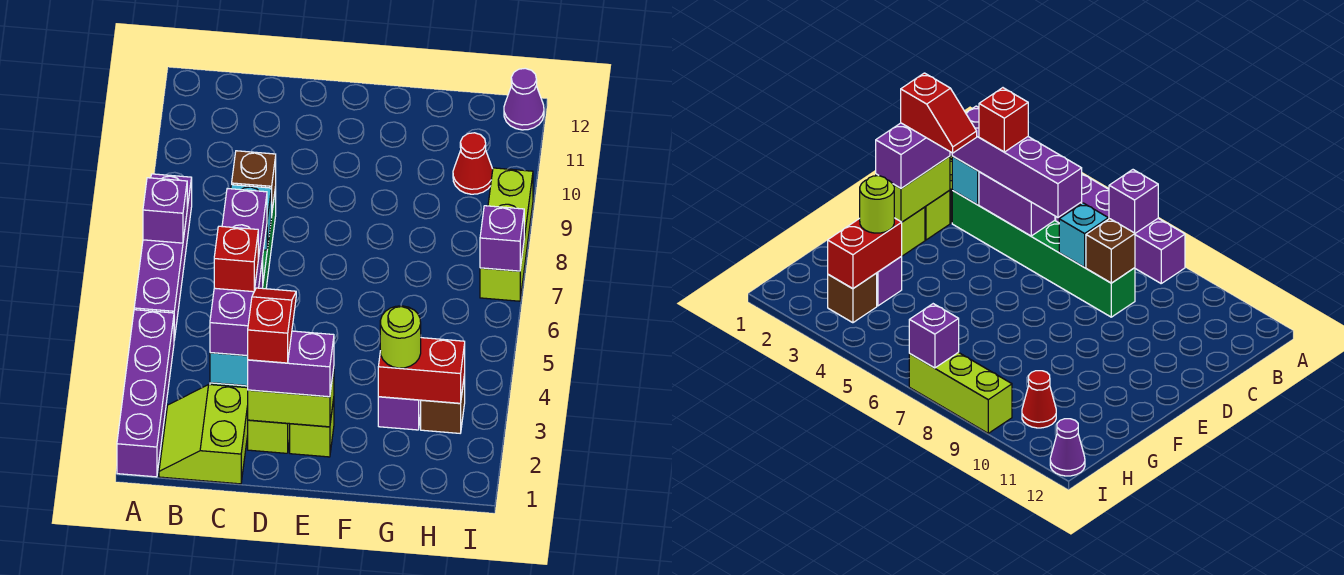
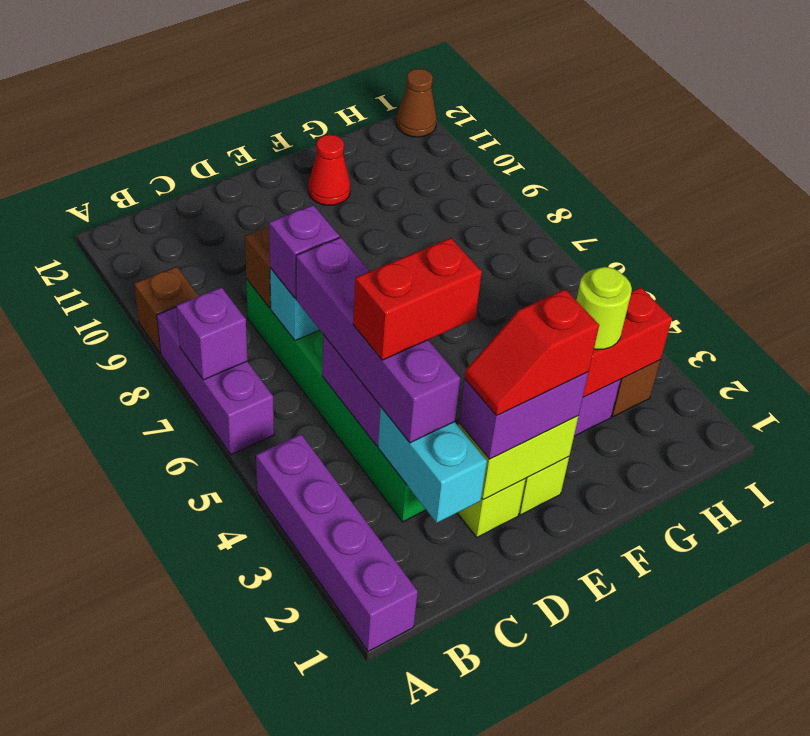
purple brick A5:A8 level 1 -> purple brick A6:A8 level 1
none -> brown brick A9 level 1
lime slope B1:C2 level 1 top C -> none
cyan brick C3 level 2 -> cyan brick C2:C3 level 2
red brick C4 level 4 -> red brick C4:D4 level 4
red slope D2:D3 level 4 top 2 -> red slope D2:E2 level 4 top E
red cone H10 level 1 -> red cone F11 level 1
lime brick I7:I9 level 1 -> none
purple brick I7 level 2 -> purple brick C7 level 3
purple cone I12 level 1 -> brown cone I12 level 1

